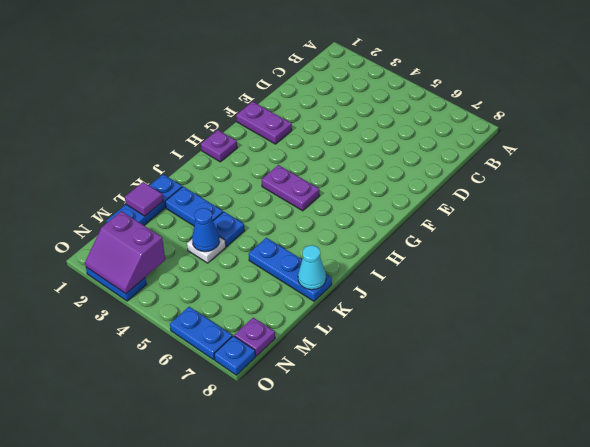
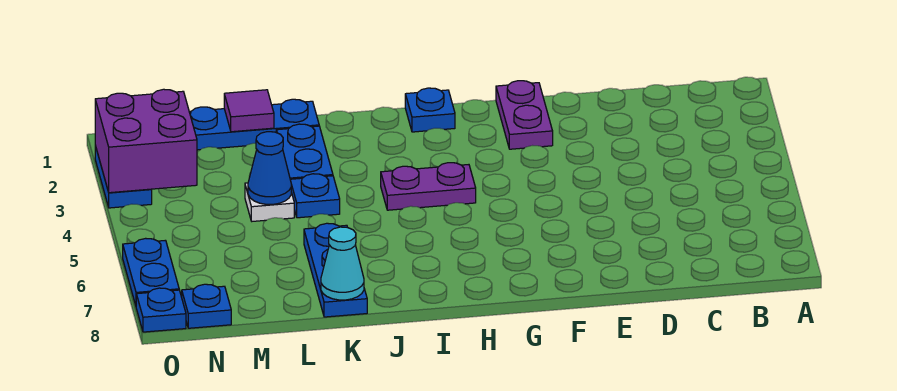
purple plate H1 level 1 -> blue plate H1 level 1
purple plate H4:H5 level 1 -> purple plate H4:I4 level 1
purple slope N2:O3 level 2 top N -> purple brick N2:O3 level 2
purple plate N8 level 1 -> blue plate N8 level 1

